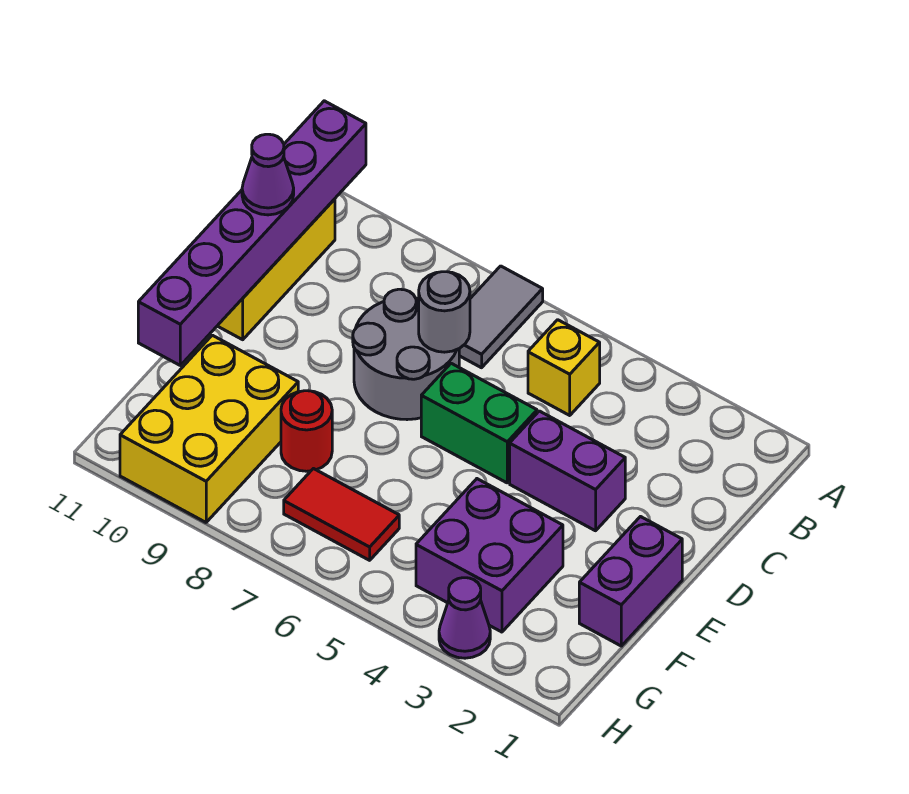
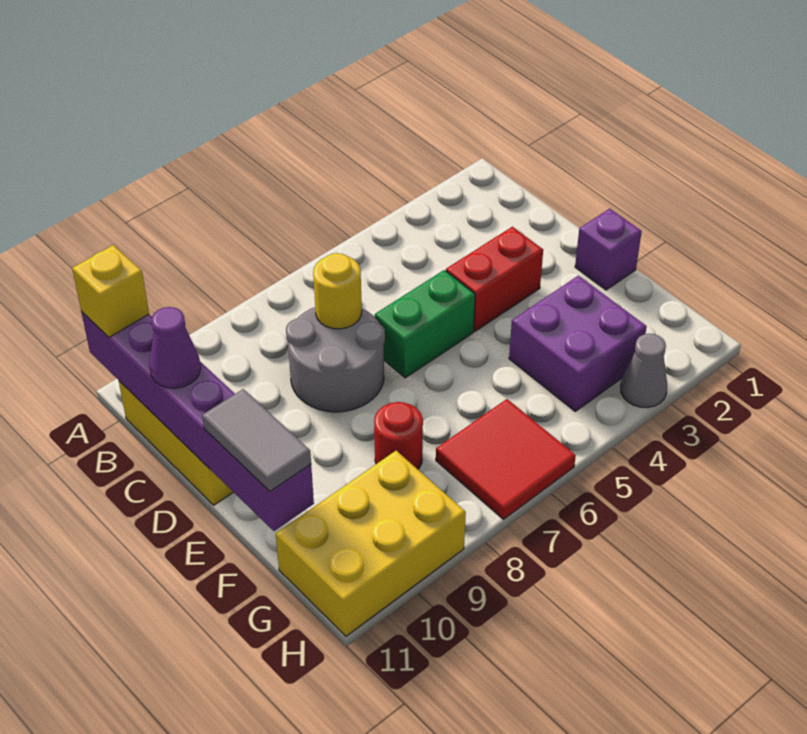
grey tile A7:B7 level 1 -> grey tile E11:F11 level 3
yellow brick B5 level 1 -> yellow brick A11 level 3
grey round brick C7 level 2 -> yellow round brick C7 level 2
purple brick D3:D4 level 1 -> red brick D3:D4 level 1
purple brick E1:F1 level 1 -> purple brick E1 level 1
yellow brick F9:H10 level 1 -> yellow brick G9:H11 level 1
red tile G6:G7 level 1 -> red tile G6:H7 level 1
purple cone H3 level 1 -> grey cone H3 level 1

